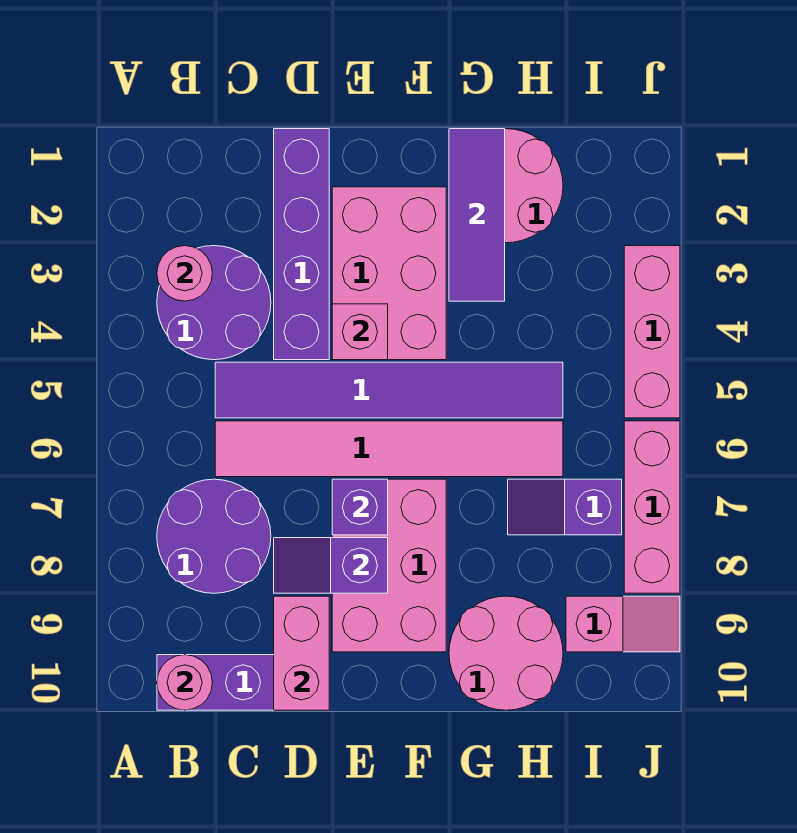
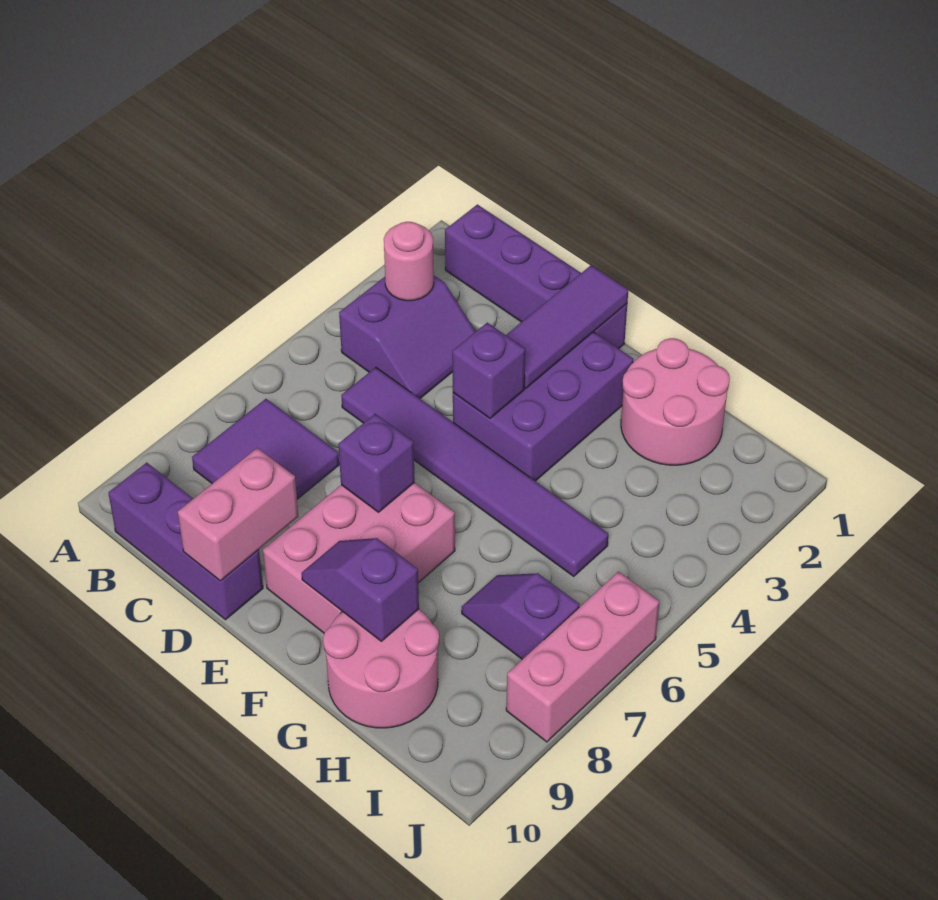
purple round brick B3:C4 level 1 -> purple slope B3:C4 level 1 top B
purple round brick B7:C8 level 1 -> purple tile B7:C8 level 1
pink round brick B10 level 2 -> none
pink tile C6:H6 level 1 -> none
purple brick D1:D4 level 1 -> purple brick B1:E1 level 1
purple slope D8:E8 level 2 top E -> purple slope F9:G9 level 2 top G
pink brick E2:F4 level 1 -> purple brick E2:F4 level 1
pink brick E4 level 2 -> purple brick E4 level 2
purple tile G1:G3 level 2 -> purple tile E1:E3 level 2
pink slope I9:J9 level 1 top I -> none
pink brick J3:J5 level 1 -> none

